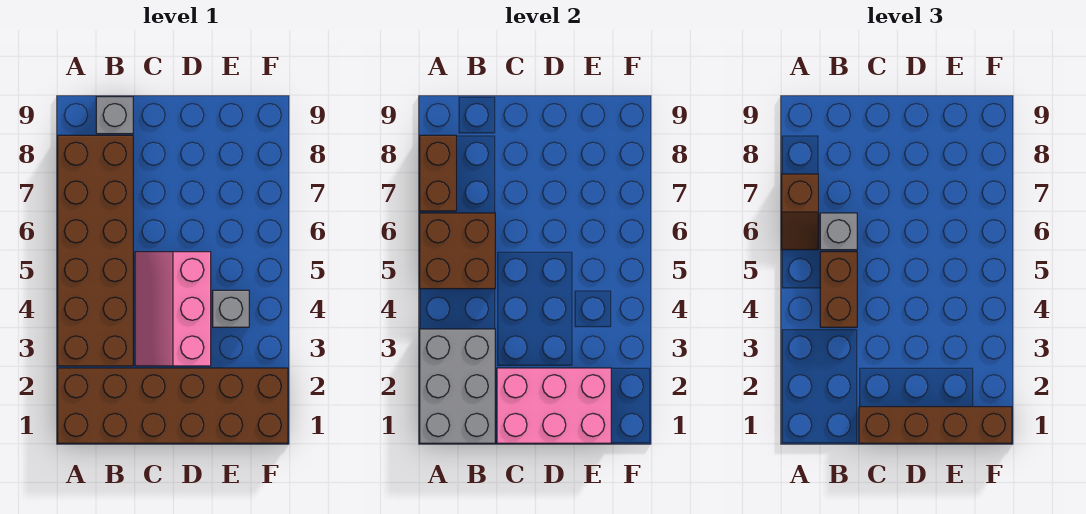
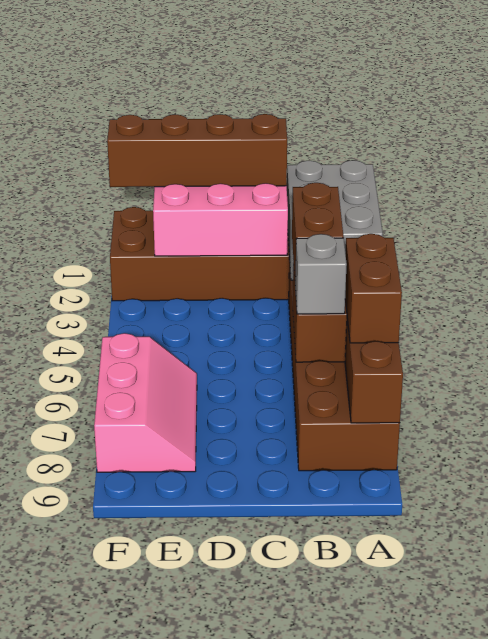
brown slope A6:A7 level 3 top 7 -> brown brick A6:A7 level 3
grey brick B9 level 1 -> none
pink slope C3:D5 level 1 top D -> pink slope E6:F8 level 1 top F
grey brick E4 level 1 -> none

